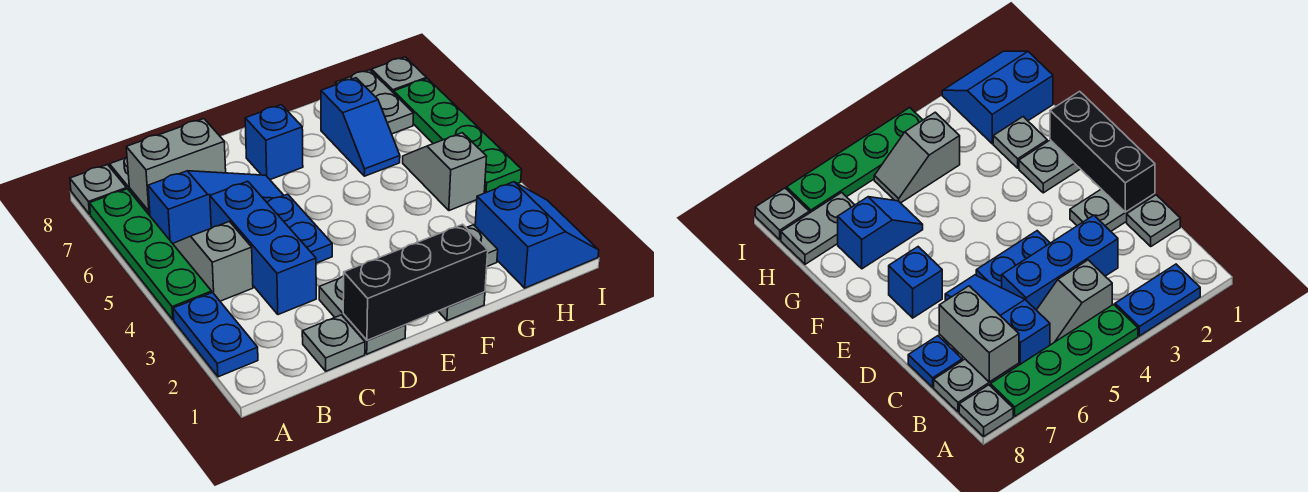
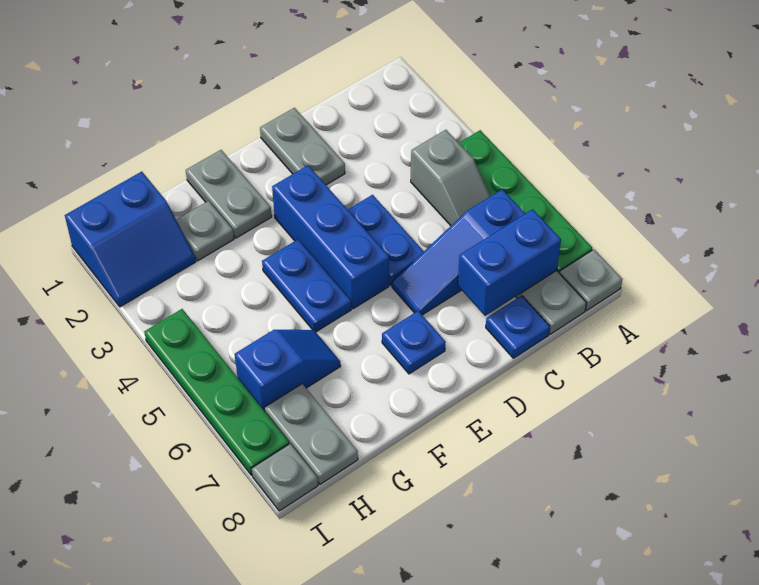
blue plate A2:A3 level 1 -> blue plate F4:F5 level 1
grey brick B7:C7 level 2 -> blue brick B7:C7 level 2
grey plate C1 level 1 -> none
blue brick C3:C5 level 1 -> blue brick E3:E5 level 1
black brick D1:F1 level 2 -> none
blue brick E7 level 1 -> blue plate E7 level 1
blue slope G6:G7 level 1 top 7 -> blue slope G6:H6 level 1 top H
blue slope H1:I2 level 1 top H -> blue slope H1:I2 level 1 top 1
grey slope H4:H5 level 1 top 4 -> none

